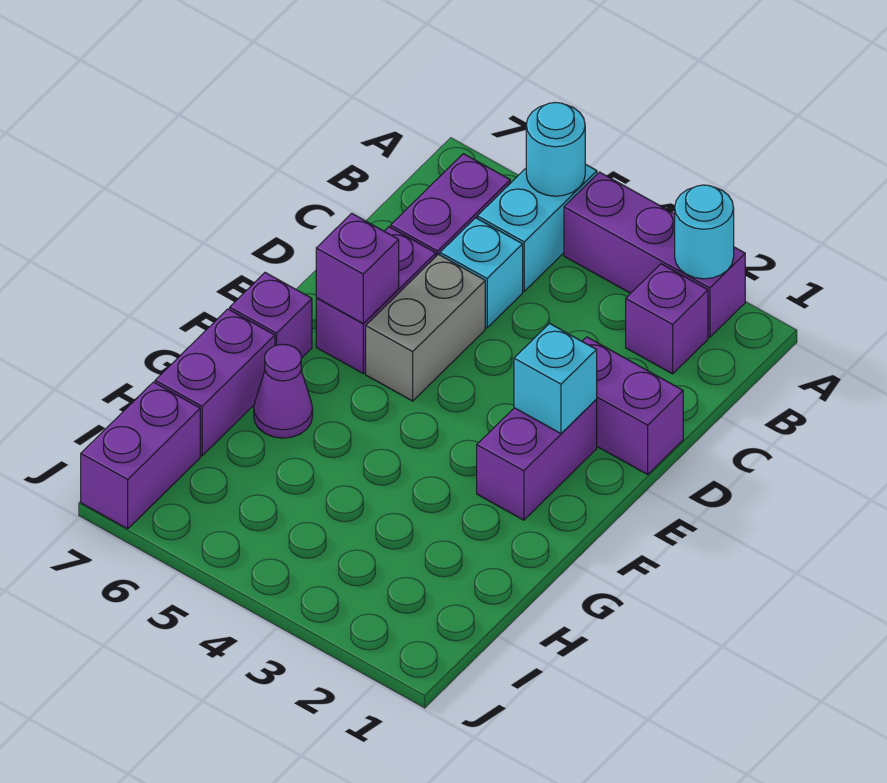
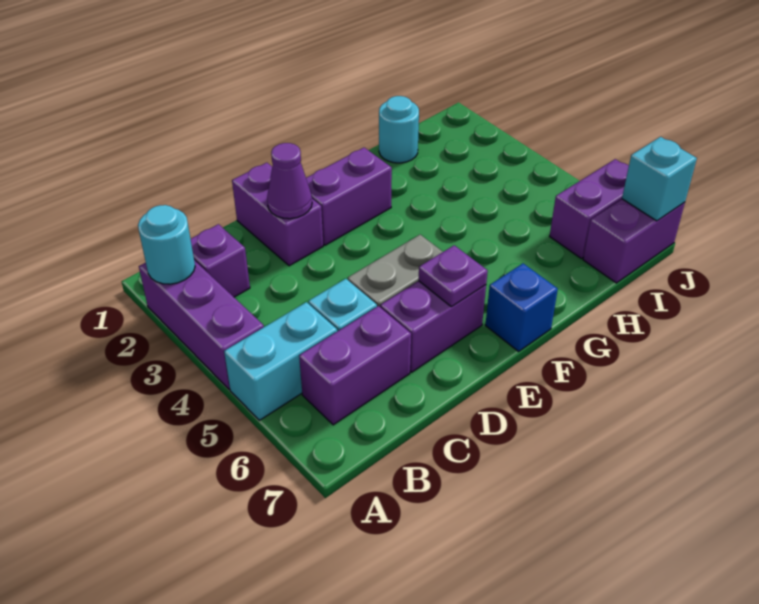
cyan round brick A5 level 2 -> cyan round brick H1 level 1
cyan brick E2 level 2 -> cyan brick J7 level 2
purple brick E6 level 2 -> purple plate E6 level 2
purple brick F7 level 1 -> blue brick F7 level 1
purple cone G6 level 1 -> purple cone D2 level 2
purple brick G7:H7 level 1 -> purple brick I6:J6 level 1

